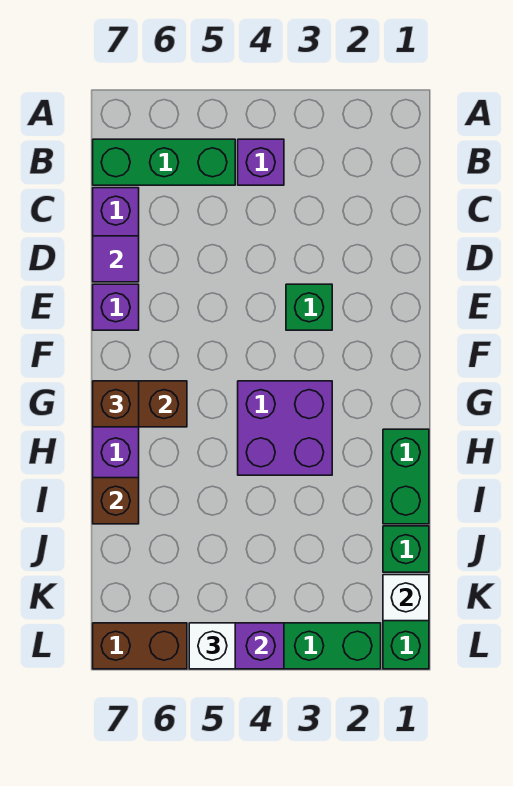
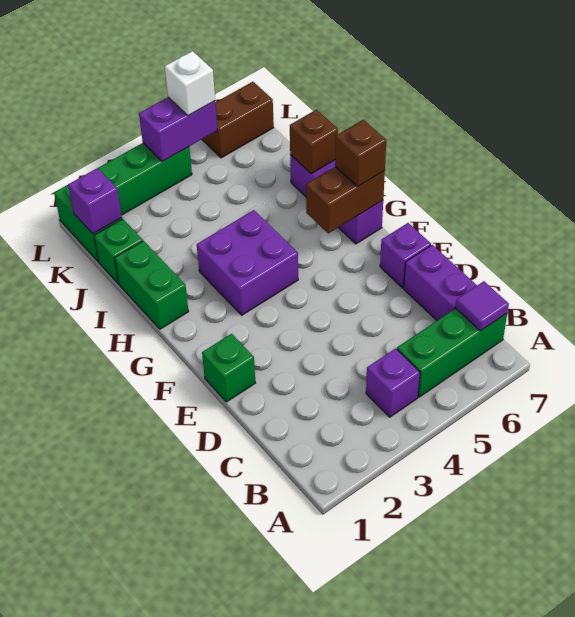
purple tile D7 level 2 -> purple tile B7 level 2
green brick E3 level 1 -> green brick E1 level 1
white brick K1 level 2 -> purple brick K1 level 2

